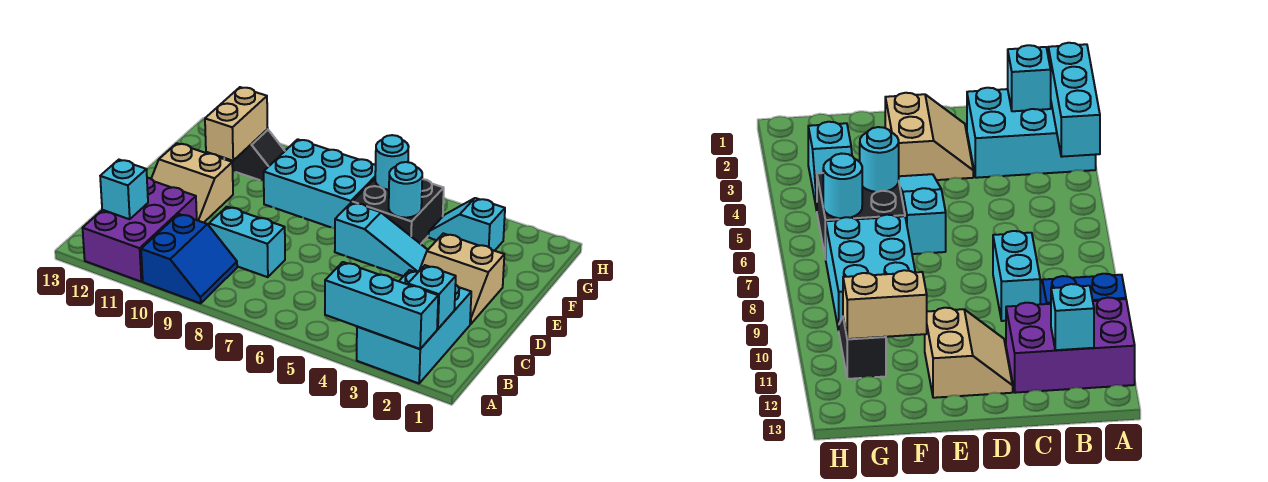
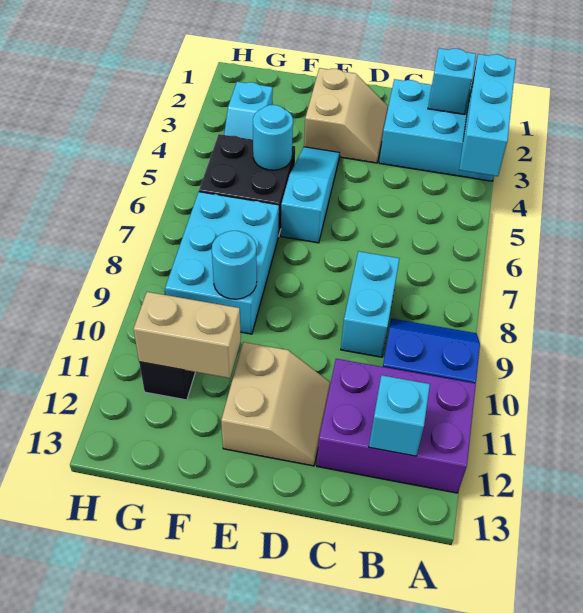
cyan round brick G6 level 2 -> cyan round brick F9 level 2

